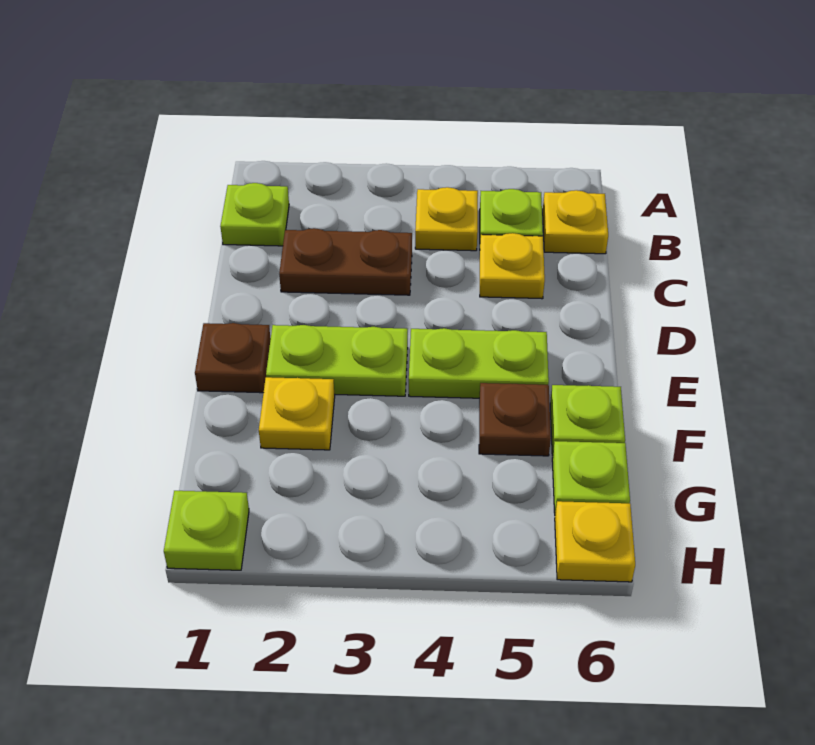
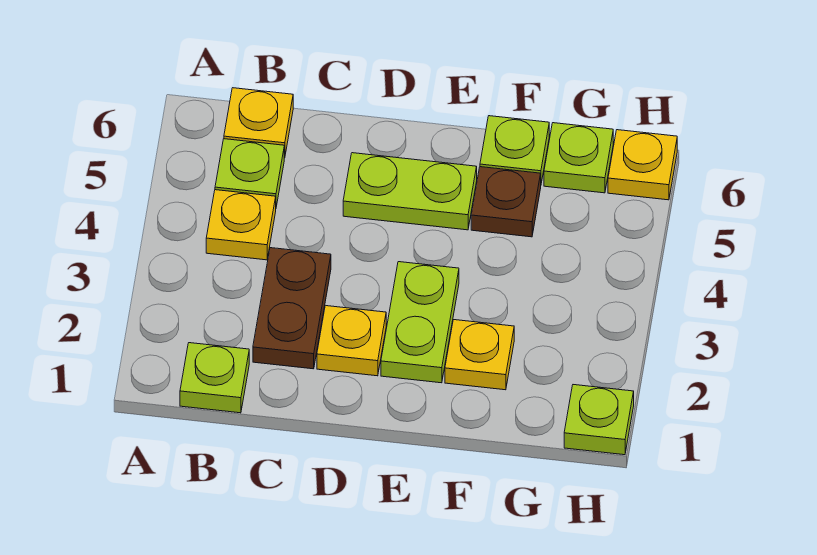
yellow plate C5 level 1 -> yellow plate D2 level 1
brown plate E1 level 1 -> none
lime plate E4:E5 level 1 -> lime plate D5:E5 level 1

